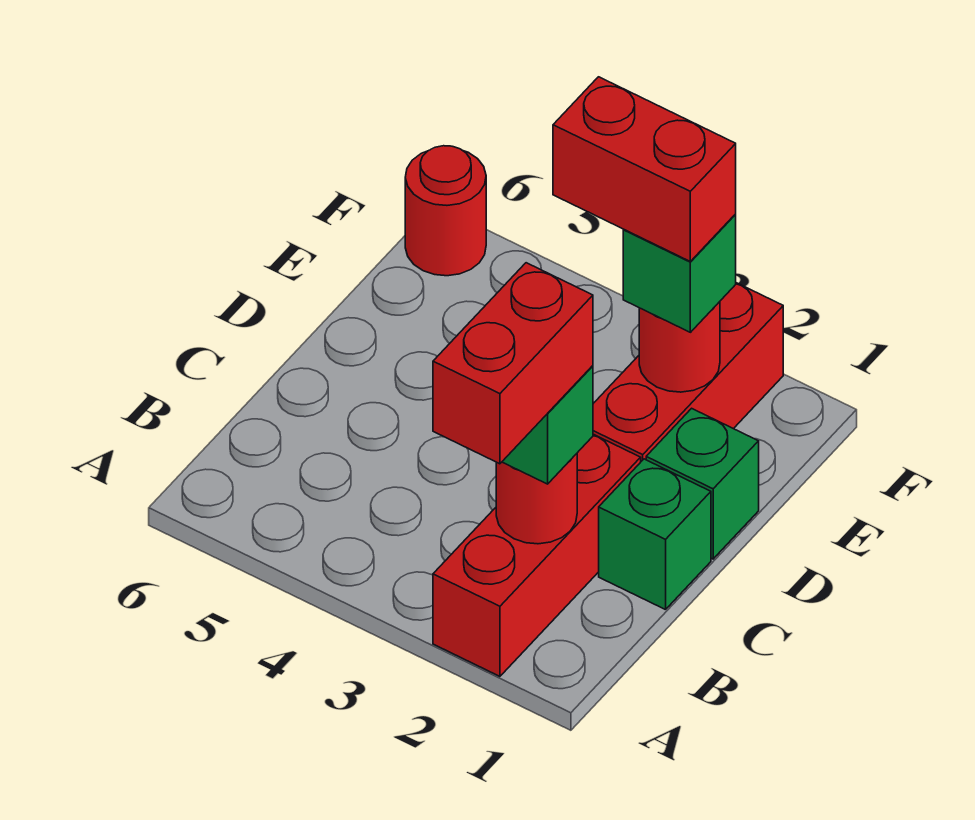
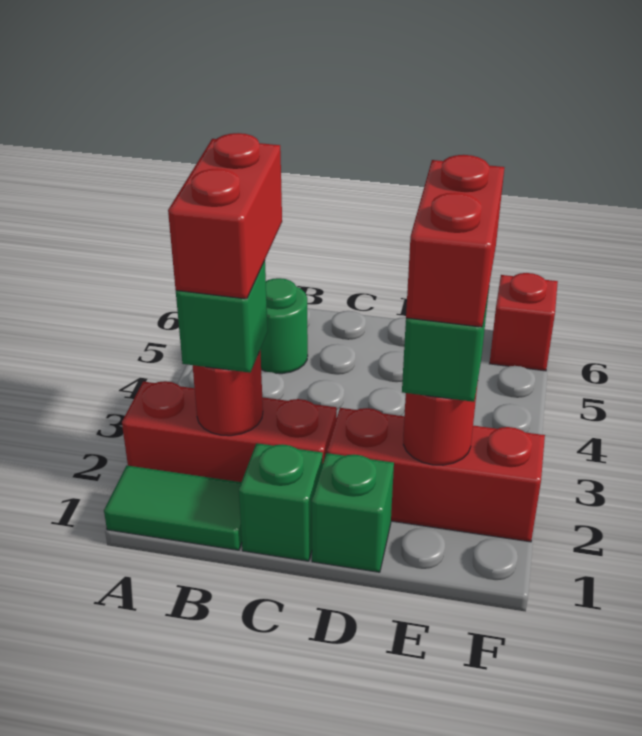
none -> green tile A1:B1 level 1
red brick A2:B2 level 4 -> red brick B2:B3 level 4
none -> green round brick B5 level 1
red round brick F6 level 1 -> red brick F6 level 1

